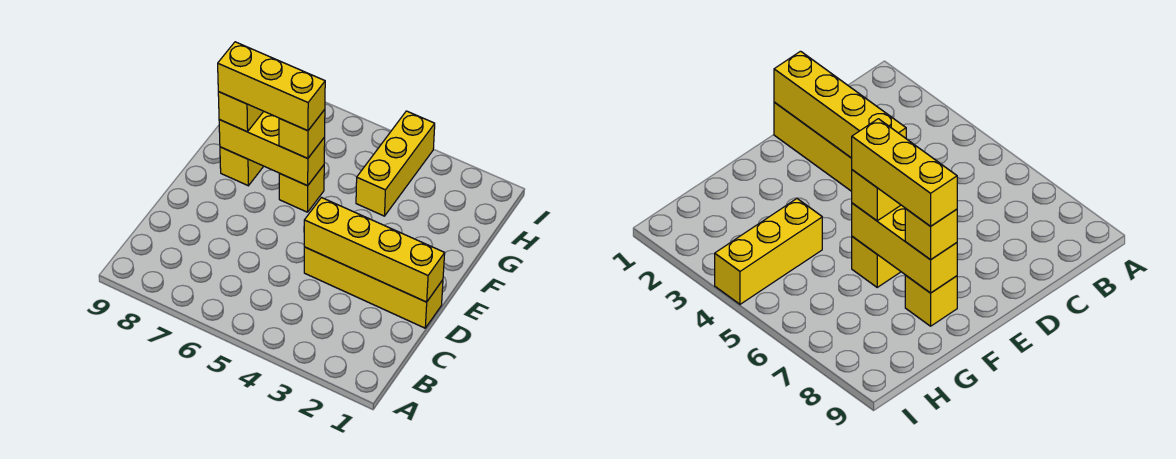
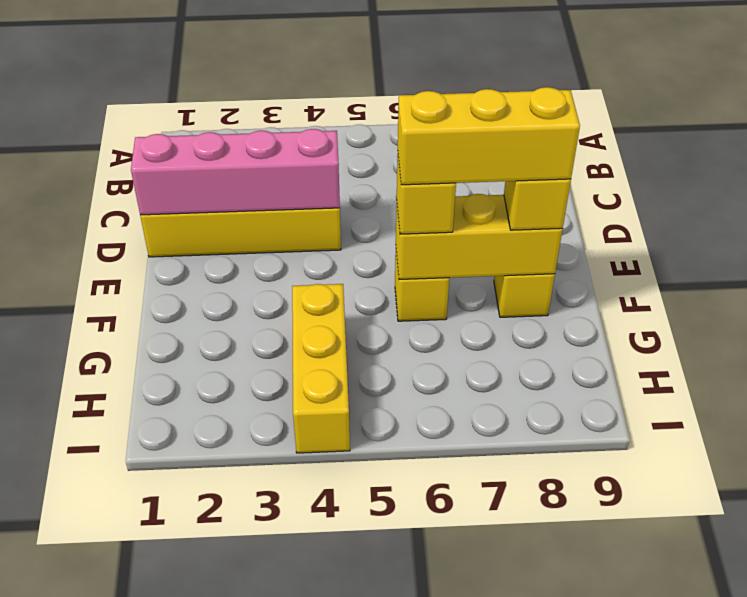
yellow brick D1:D4 level 2 -> pink brick D1:D4 level 2

